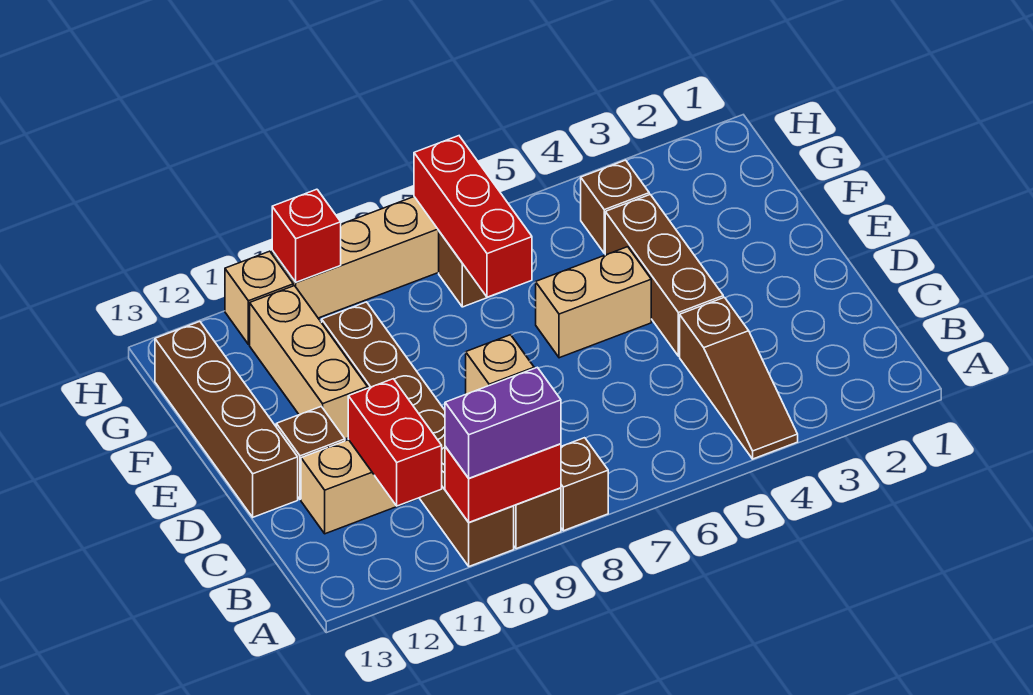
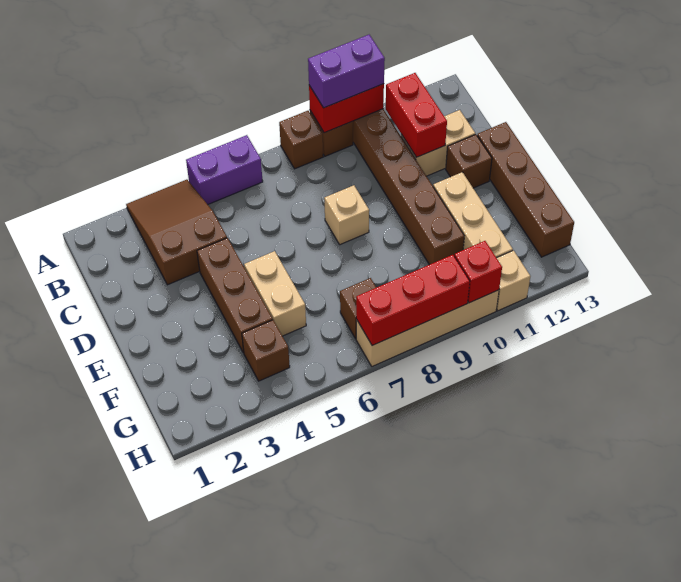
brown slope A4:C4 level 1 top C -> brown slope A3:C4 level 1 top C
none -> purple brick A5:A6 level 1
tan brick E5:E6 level 1 -> tan brick E5:F5 level 1
red brick F7:H7 level 2 -> red brick H7:H9 level 2

